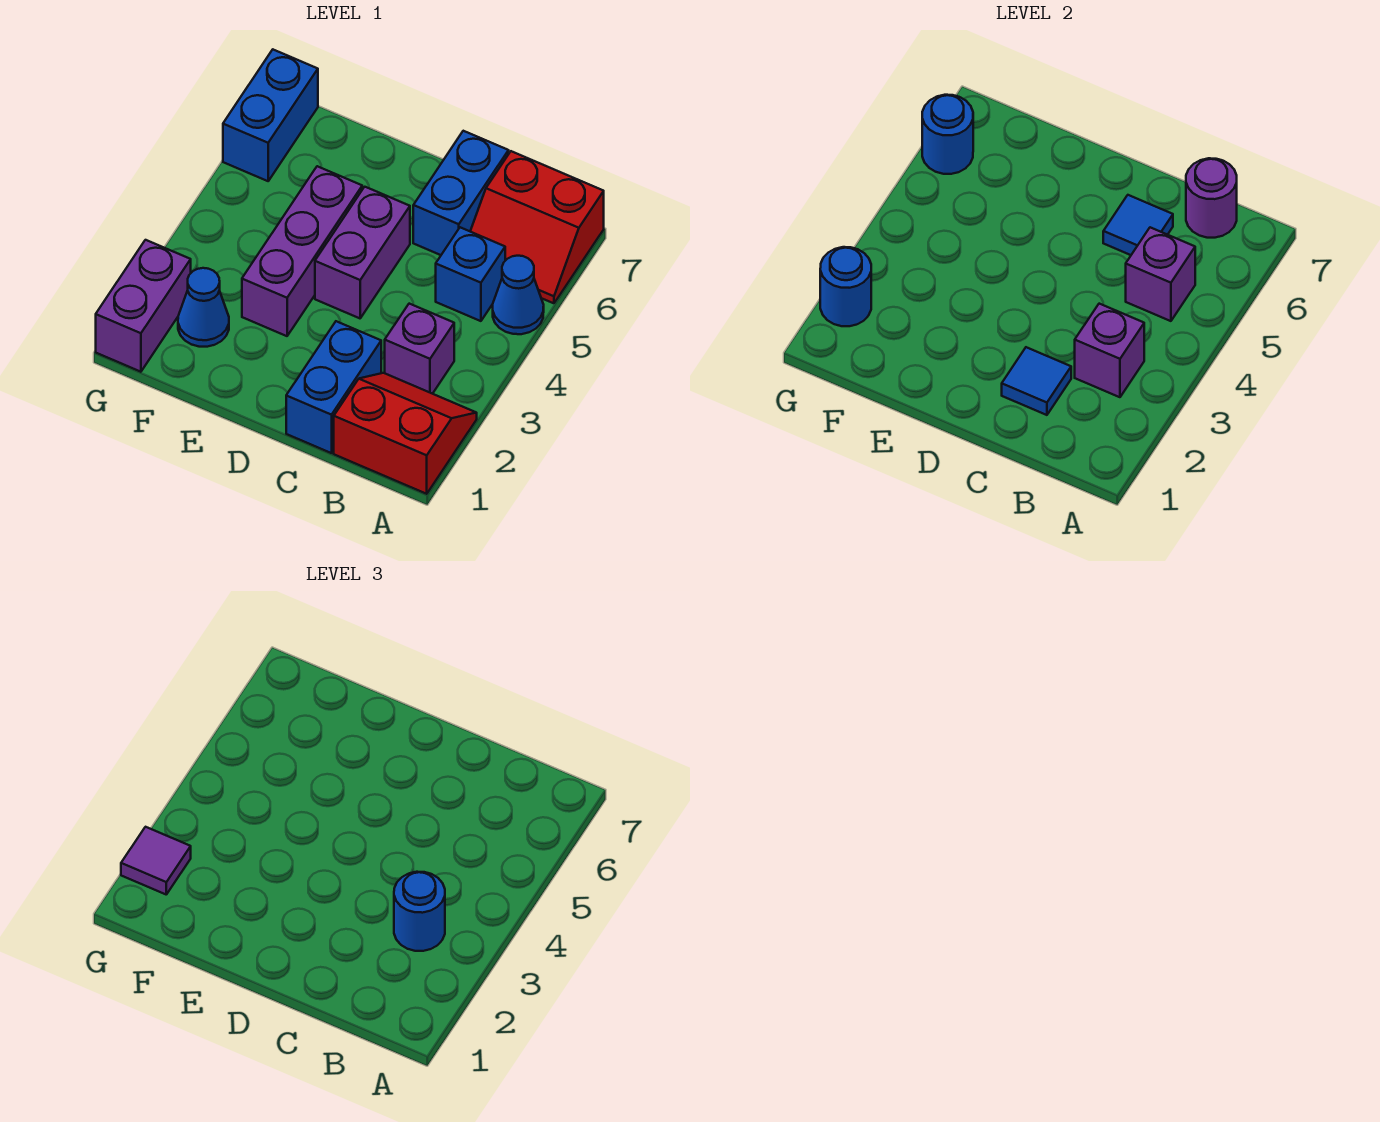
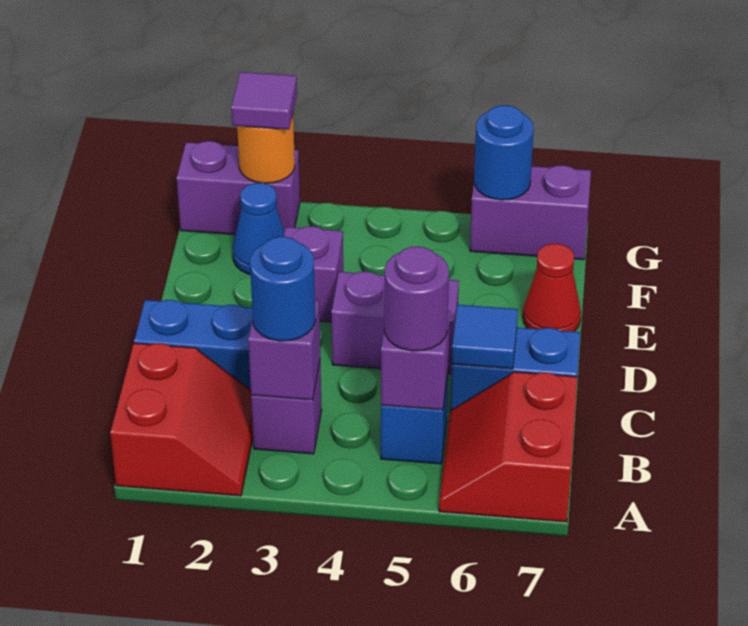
blue cone A5 level 1 -> none
purple round brick B7 level 2 -> purple round brick B5 level 3
blue tile C2 level 2 -> none
purple brick E3:E5 level 1 -> purple brick E3 level 1
none -> red cone E7 level 1
blue round brick G2 level 2 -> orange round brick G2 level 2
blue brick G6:G7 level 1 -> purple brick G6:G7 level 1

